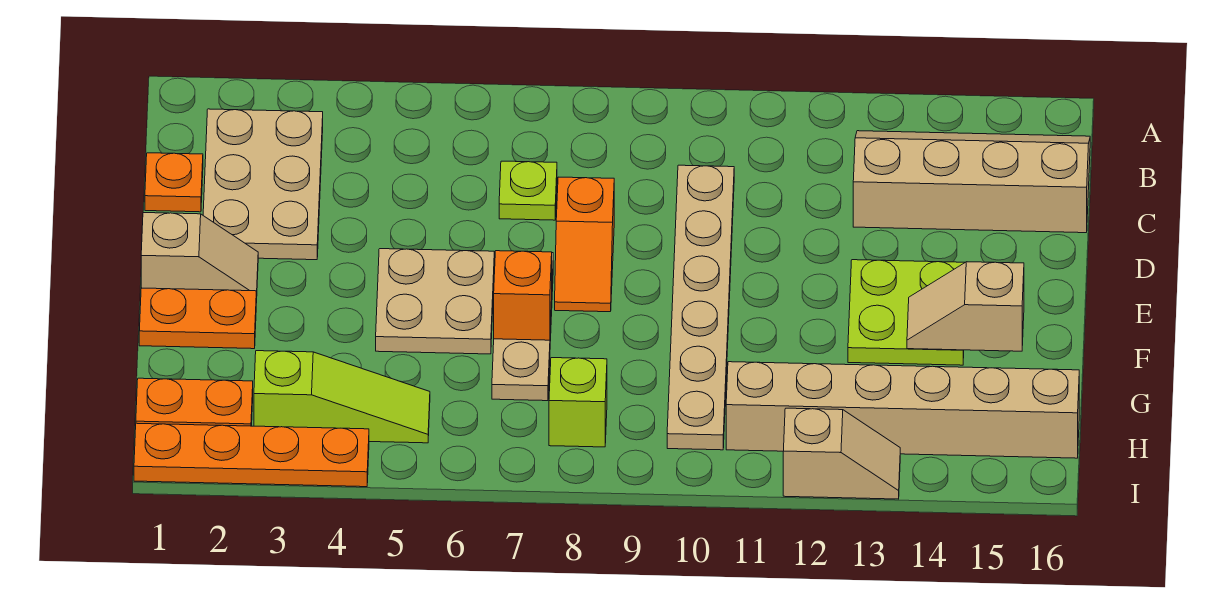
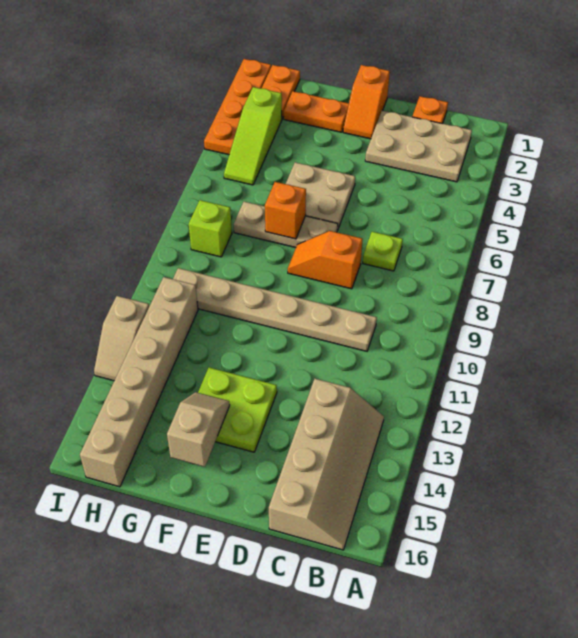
tan slope E1:E2 level 1 top 1 -> orange slope E1:E2 level 1 top 1
orange plate F1:F2 level 1 -> orange plate F2:G2 level 1

